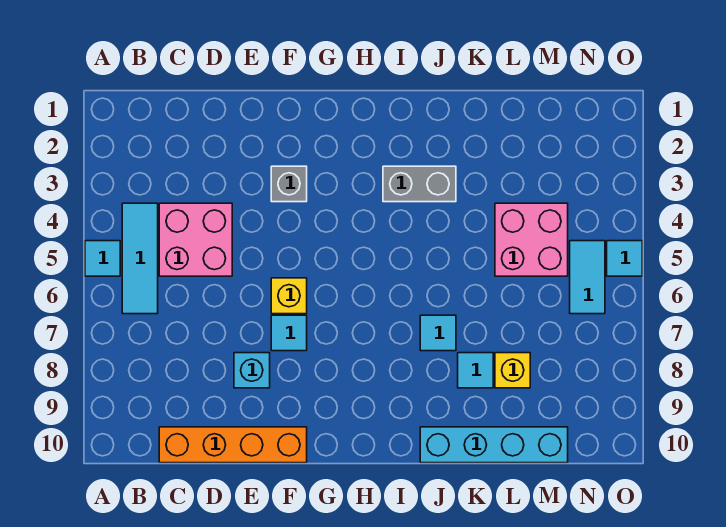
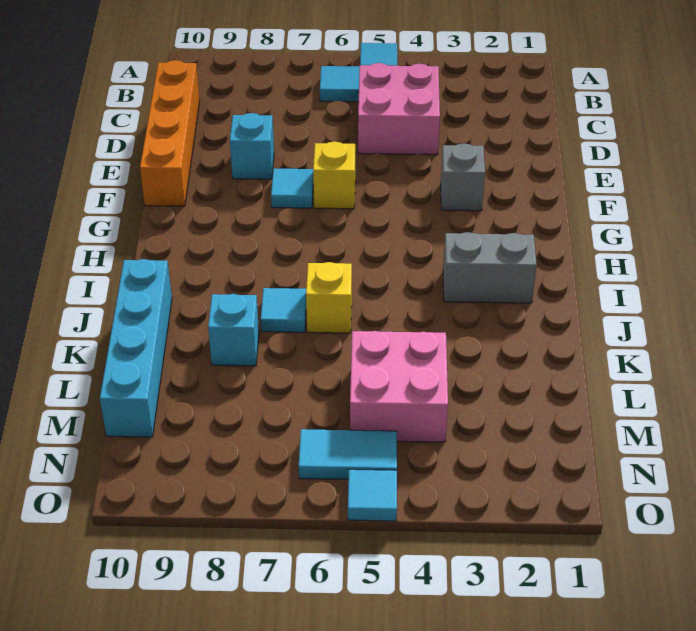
grey brick I3:J3 level 1 -> grey brick I2:I3 level 1
cyan tile K8 level 1 -> cyan brick K8 level 1
yellow brick L8 level 1 -> yellow brick J6 level 1

